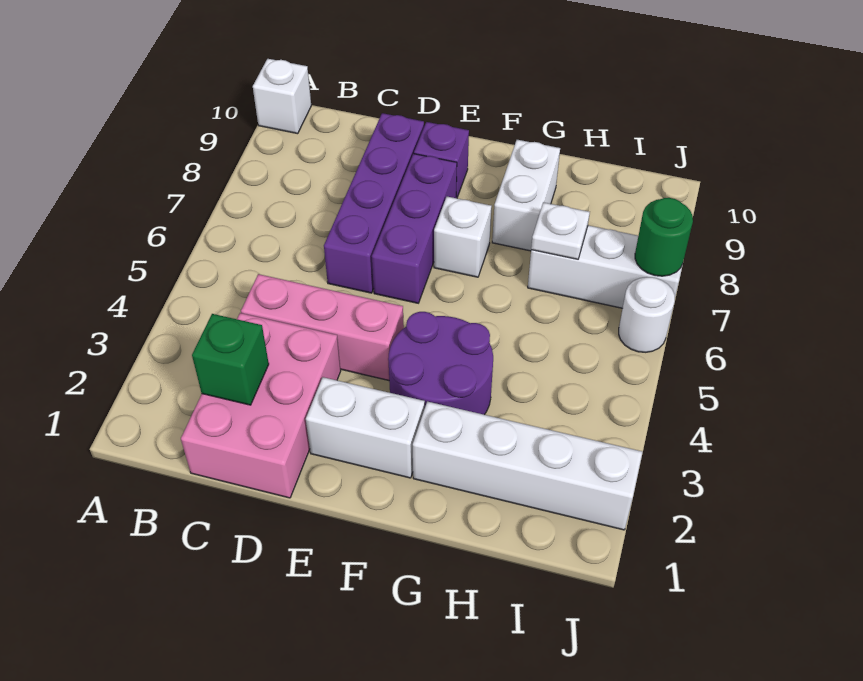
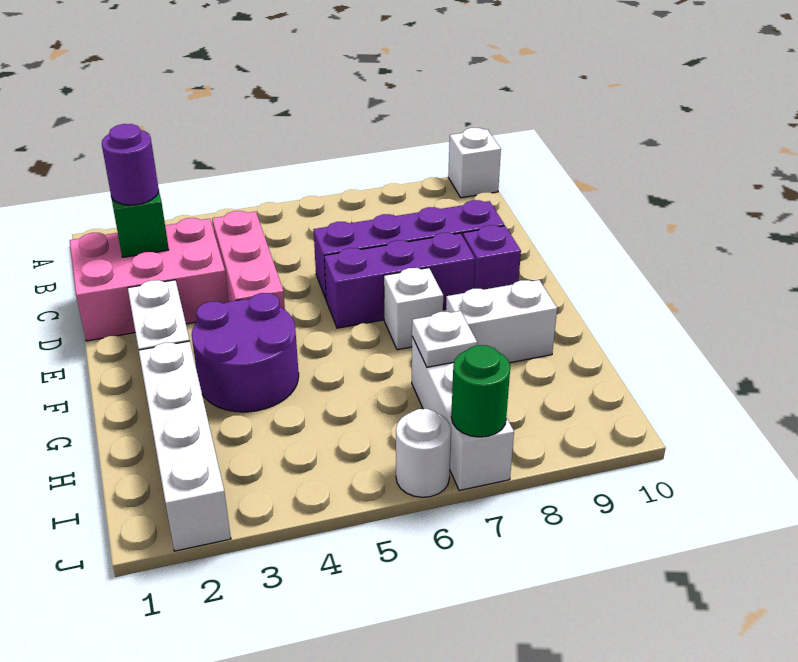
none -> purple round brick C2 level 3

